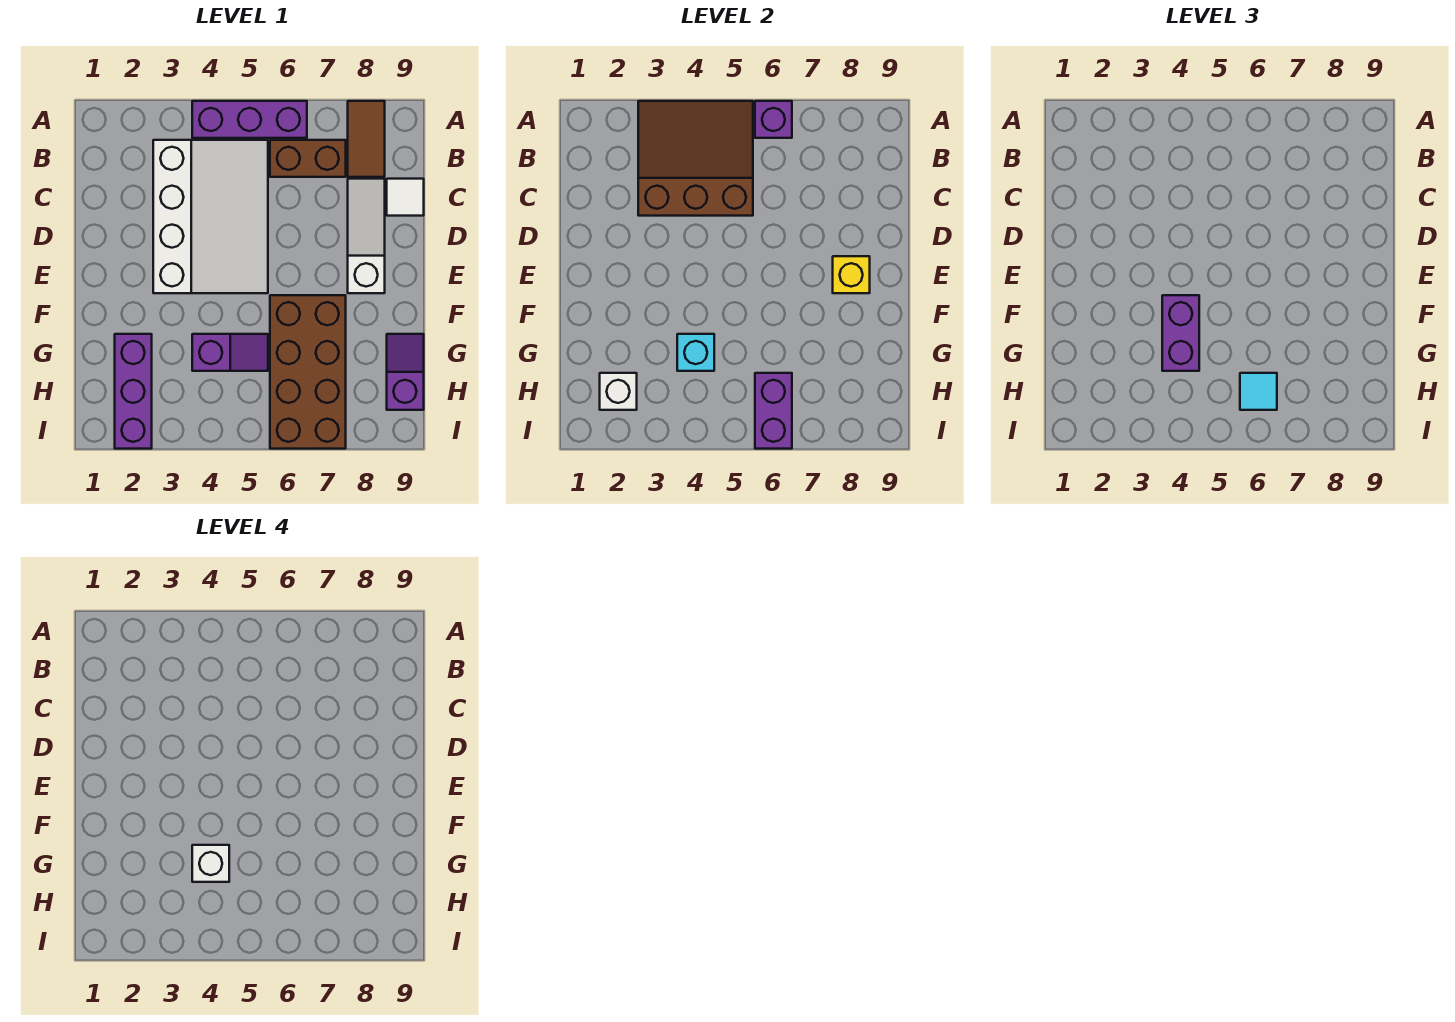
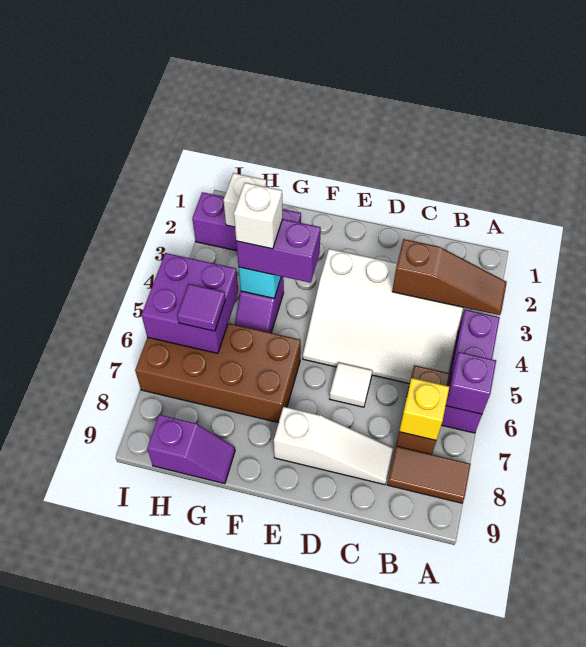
brown slope A3:C5 level 2 top C -> brown slope A3:C3 level 2 top C
white tile C9 level 1 -> white tile D6 level 1
yellow brick E8 level 2 -> yellow brick B7 level 2
purple brick H6:I6 level 2 -> purple brick H5:I6 level 2
cyan tile H6 level 3 -> purple tile H6 level 3

